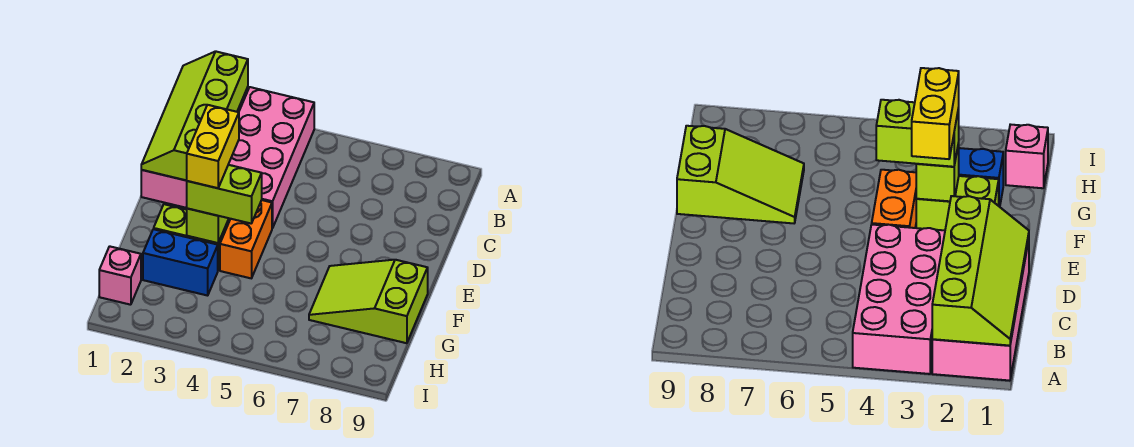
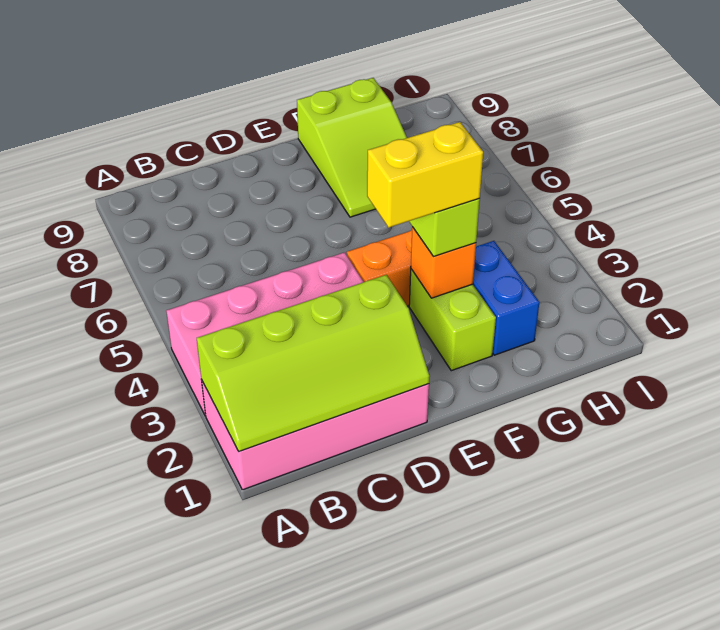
lime brick F3 level 2 -> orange brick F3 level 2
pink brick H1 level 1 -> none

